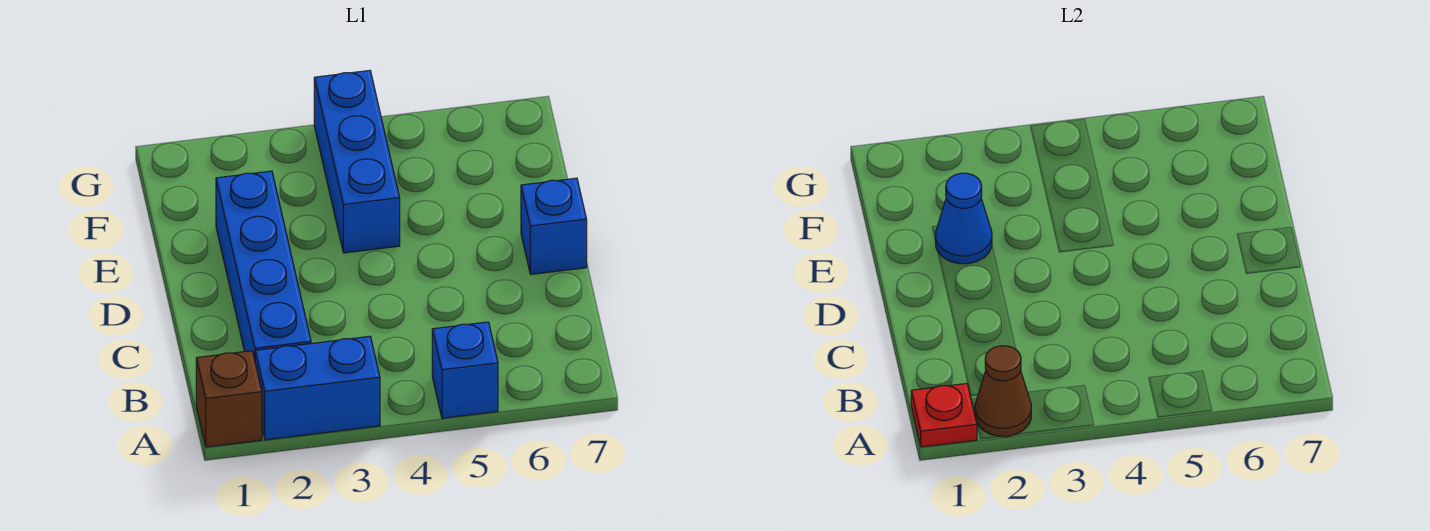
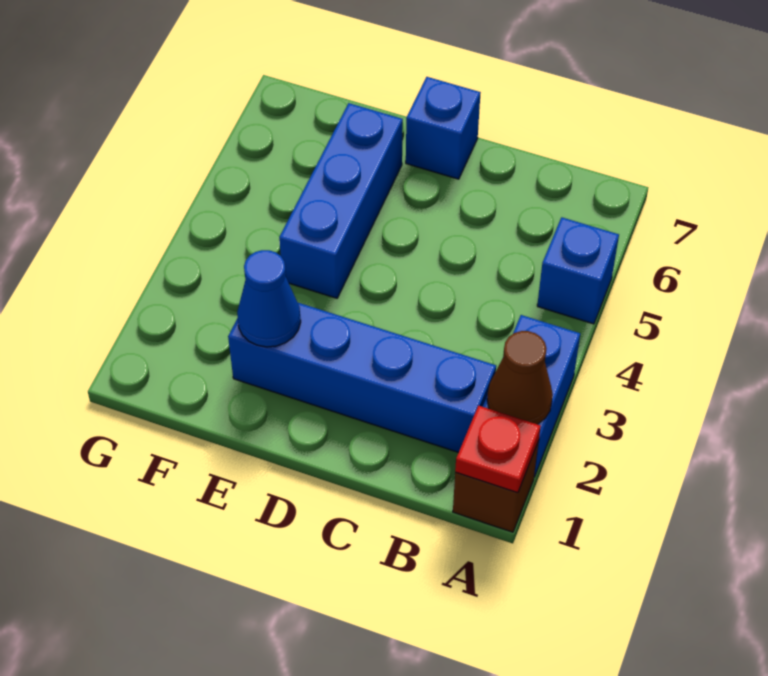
blue brick E4:G4 level 1 -> blue brick E4:E6 level 1

